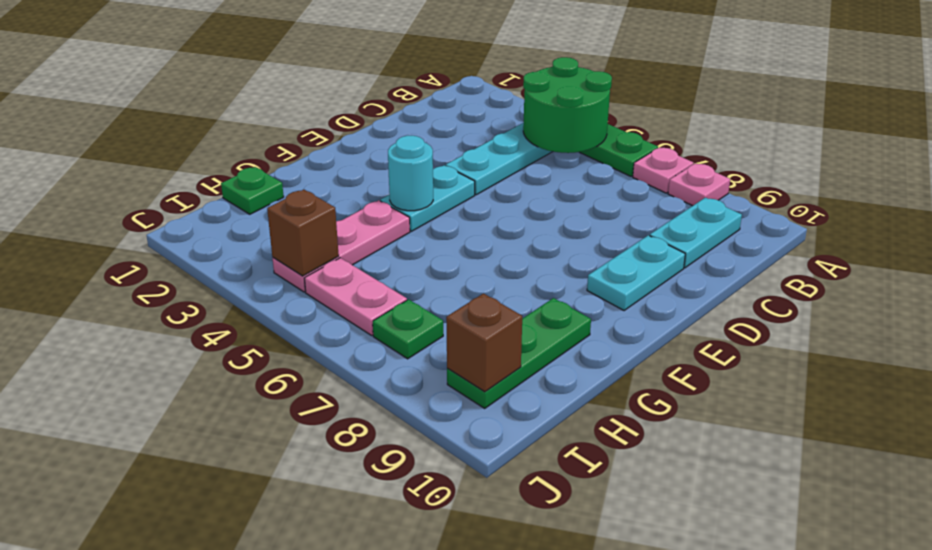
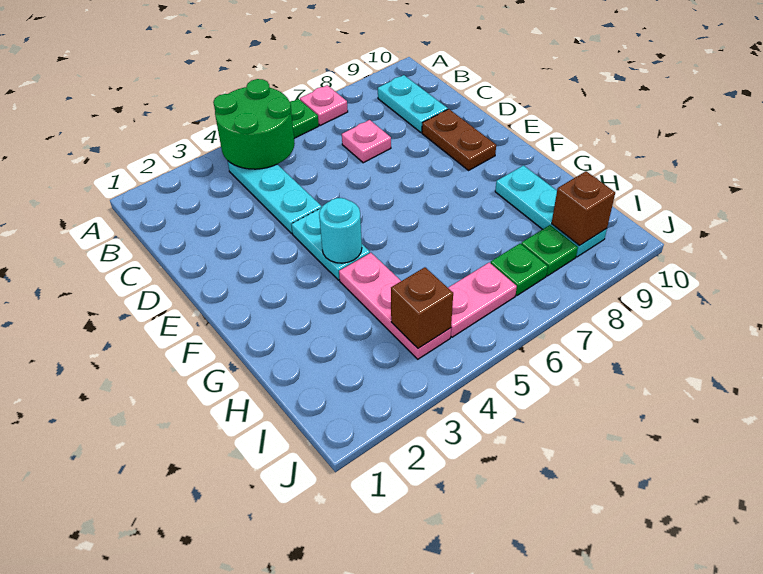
pink plate A8 level 1 -> pink plate C7 level 1
cyan plate D9:E9 level 1 -> brown plate D9:E9 level 1
green plate G9:I9 level 1 -> cyan plate G9:I9 level 1
green plate H1 level 1 -> green plate I8 level 1

